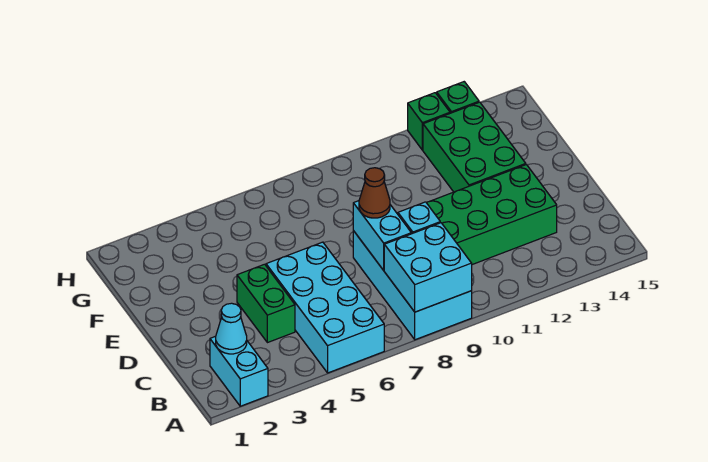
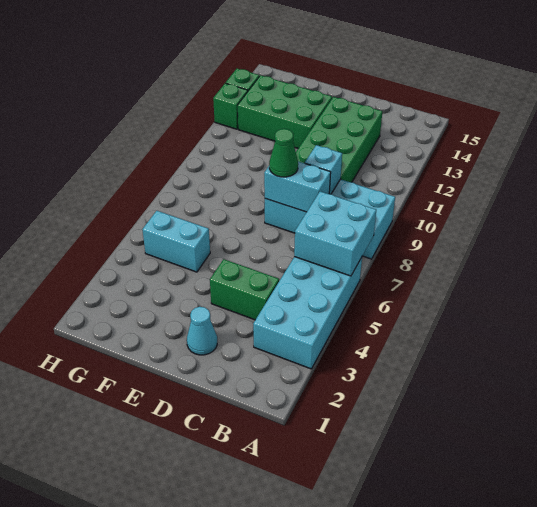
cyan brick A2:B2 level 1 -> cyan brick F5:G5 level 1
cyan brick A5:D6 level 1 -> cyan brick A3:B6 level 1
cyan brick A8:B9 level 2 -> cyan brick A6:B7 level 2
cyan cone B2 level 2 -> cyan cone D2 level 1
brown cone D8 level 3 -> green cone D8 level 3

